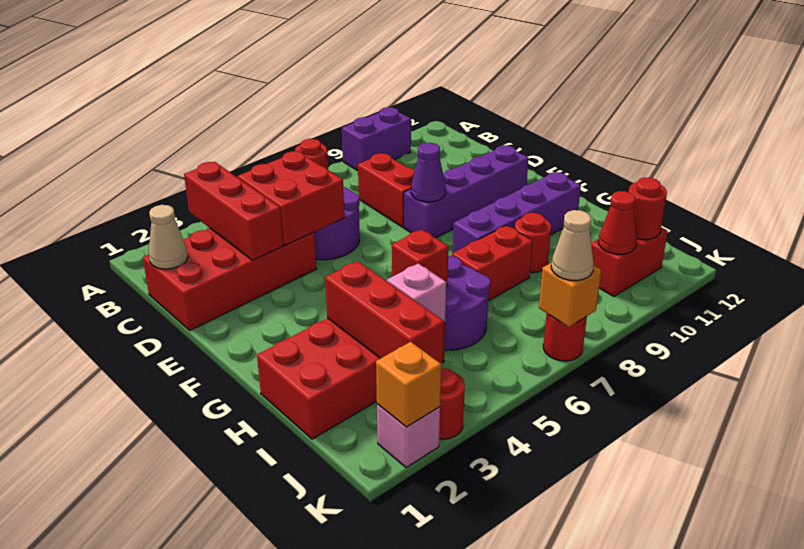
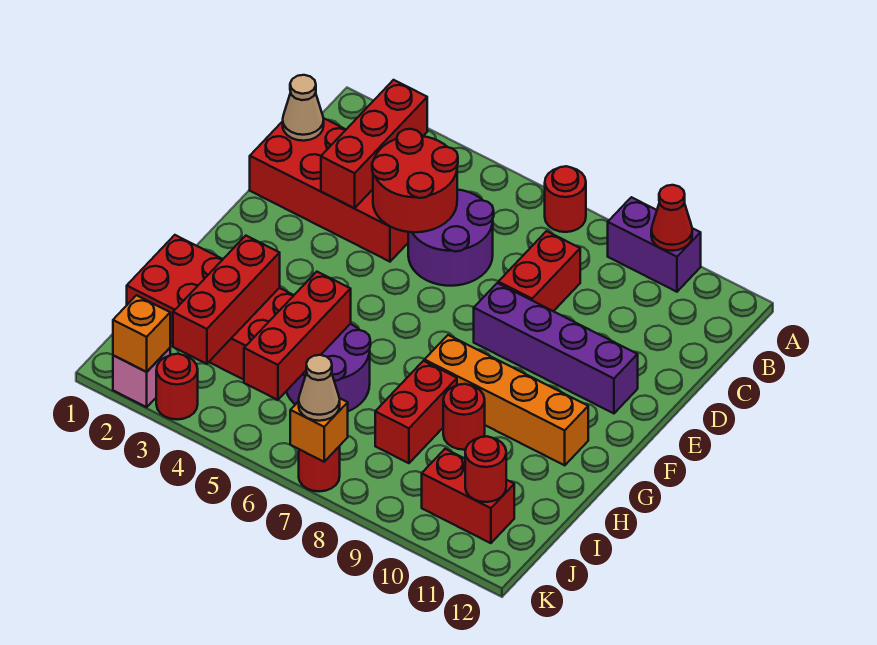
red brick C4:D5 level 2 -> red round brick C4:D5 level 2
purple cone E8 level 2 -> none
purple brick G8:G11 level 1 -> orange brick G8:G11 level 1
red brick H5 level 2 -> red brick H5:J5 level 2
red brick H7:H8 level 1 -> red brick H8:I8 level 1
pink brick I4 level 2 -> none
red cone J10 level 2 -> red cone A10 level 2

